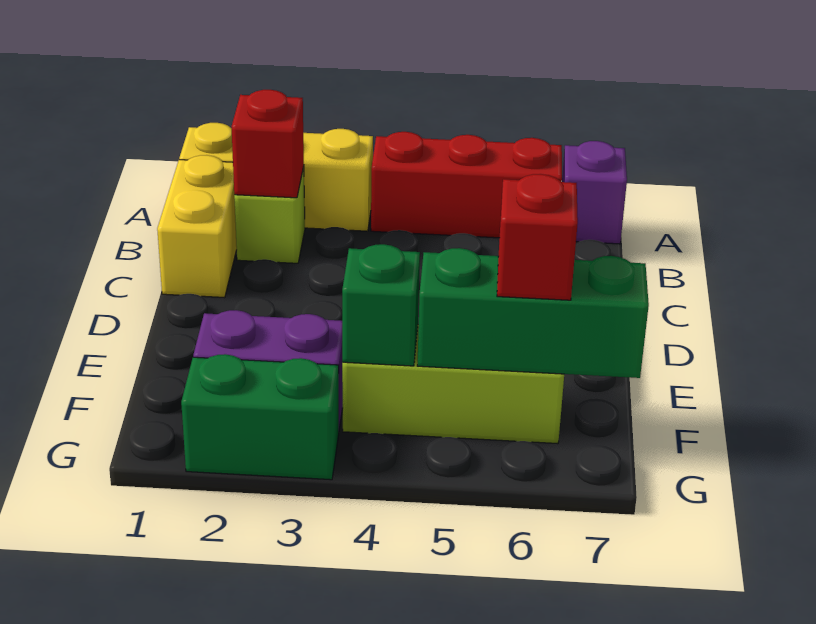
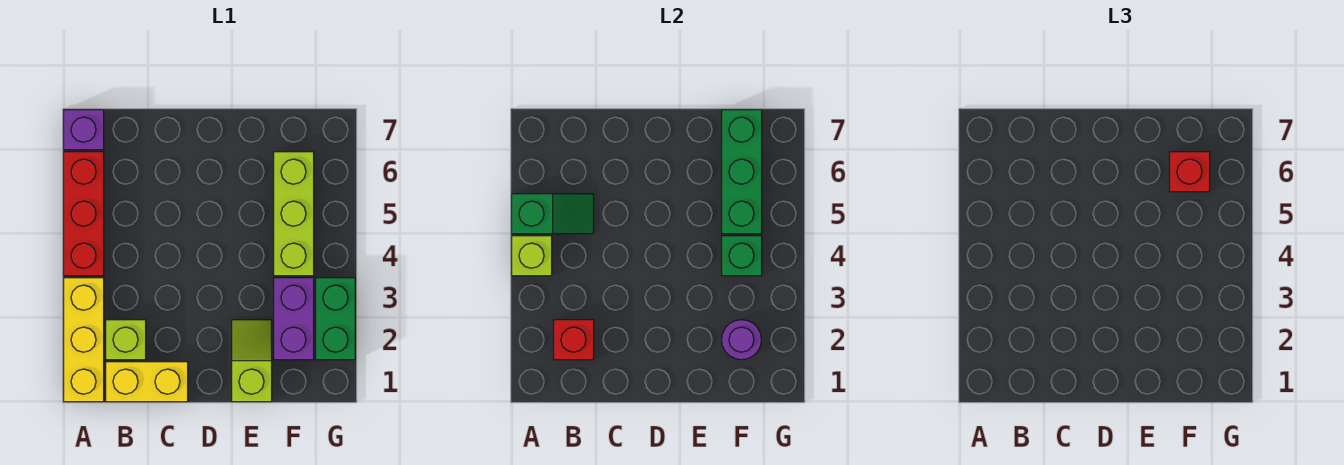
none -> lime brick A4 level 2
none -> green slope A5:B5 level 2 top A
none -> lime slope E1:E2 level 1 top 1
none -> purple round brick F2 level 2

